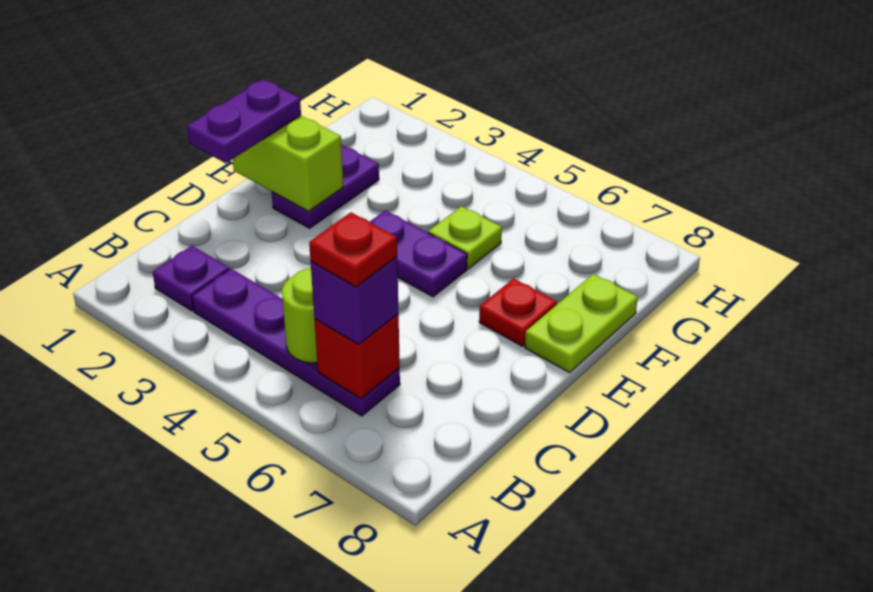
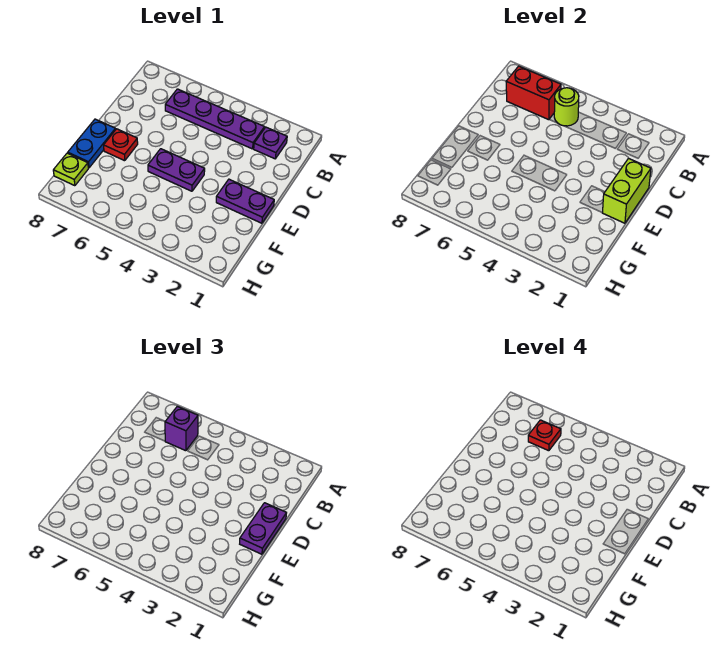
red brick B6 level 2 -> red brick B6:B7 level 2
lime brick E1:E2 level 2 -> lime brick D1:E1 level 2
purple plate E2:F2 level 1 -> purple plate E1:E2 level 1
lime plate E8:F8 level 1 -> blue plate E8:F8 level 1
lime plate F5 level 1 -> lime plate G8 level 1

